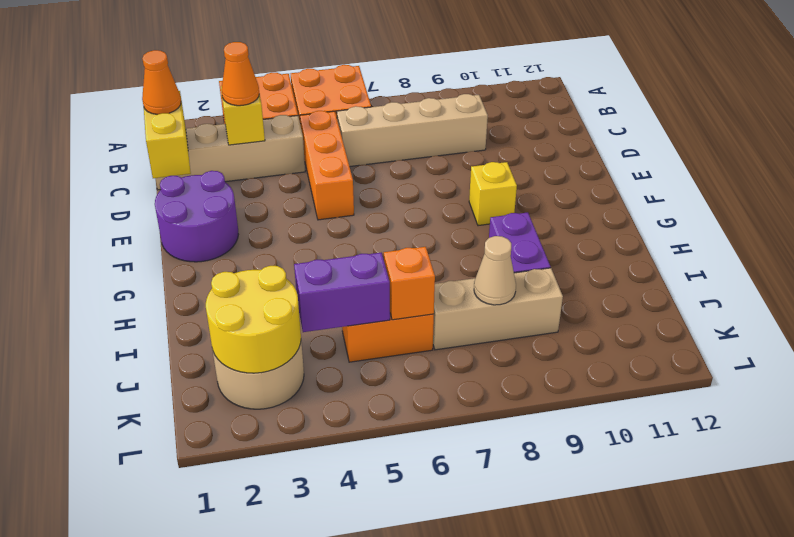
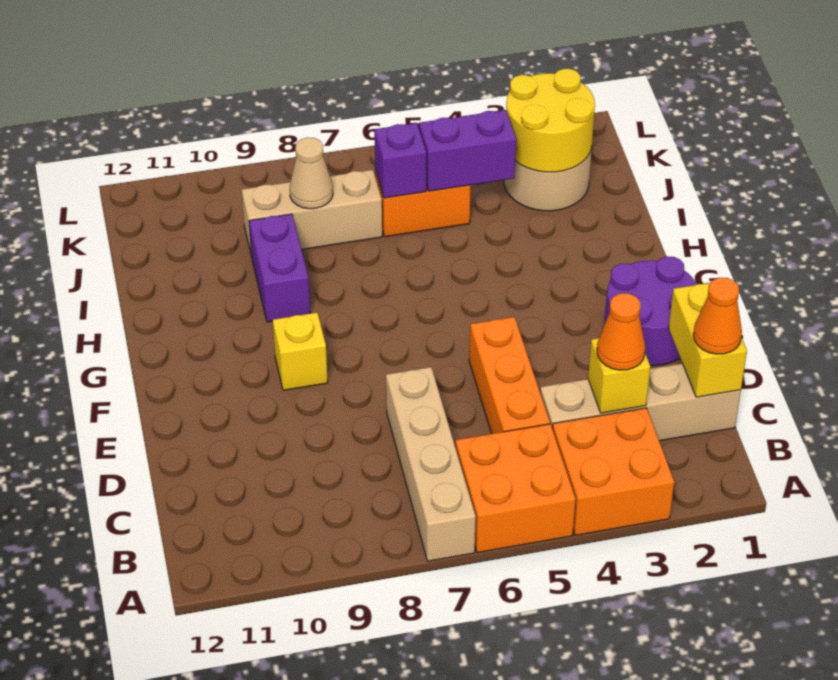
tan brick C6:C9 level 1 -> tan brick A7:D7 level 1
orange brick J6 level 2 -> purple brick J6 level 2

